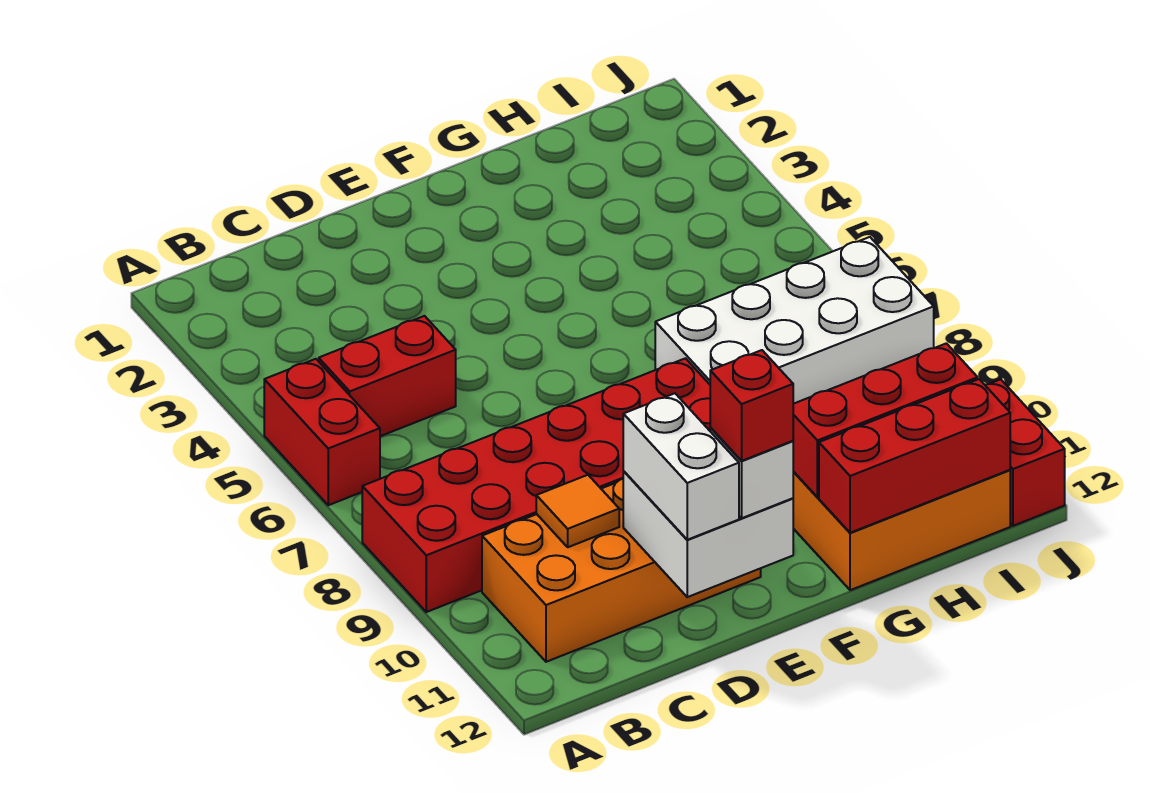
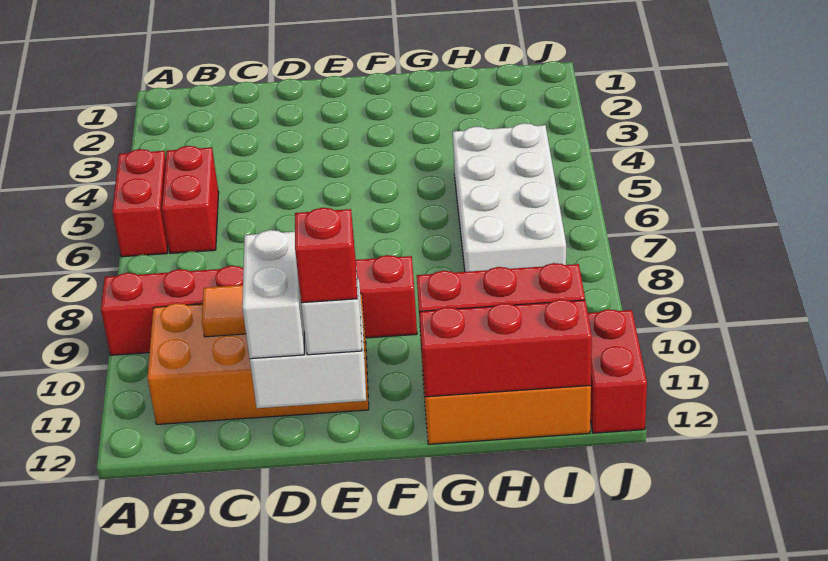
red brick A8:F9 level 1 -> red brick A9:F9 level 1
red brick B5:C5 level 1 -> red brick B5:B6 level 1
white brick G7:J8 level 1 -> white brick H5:I8 level 1

